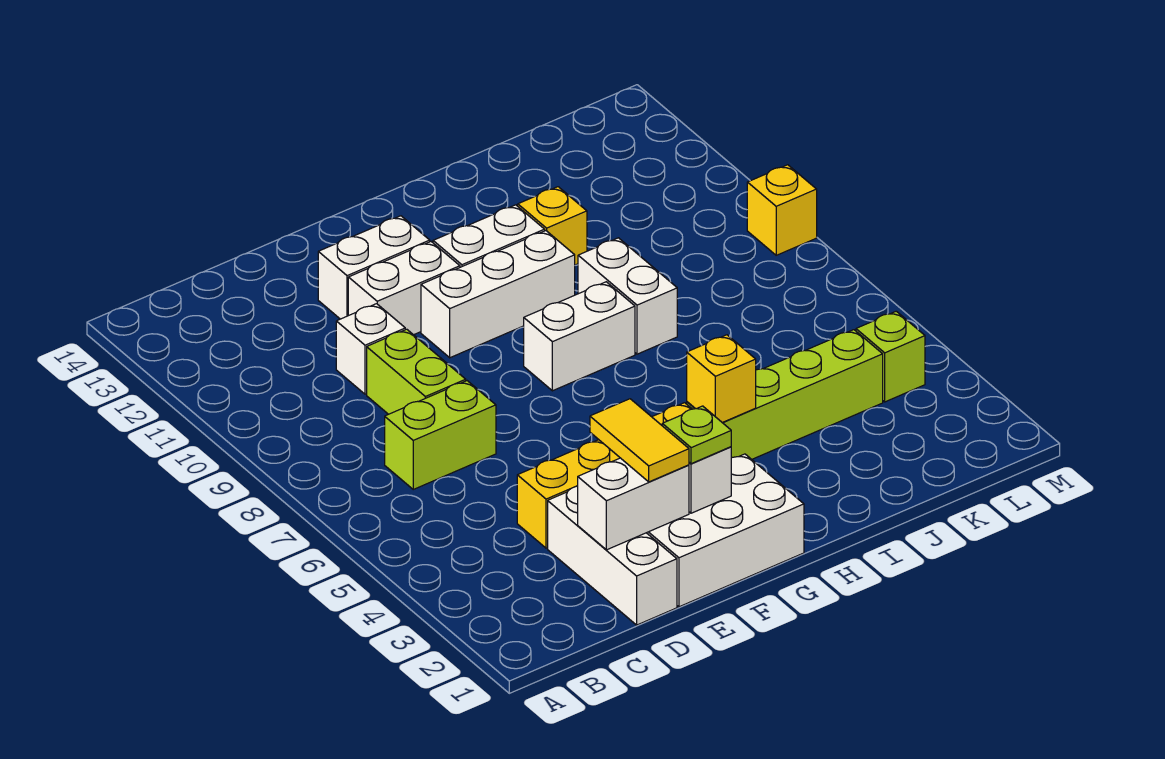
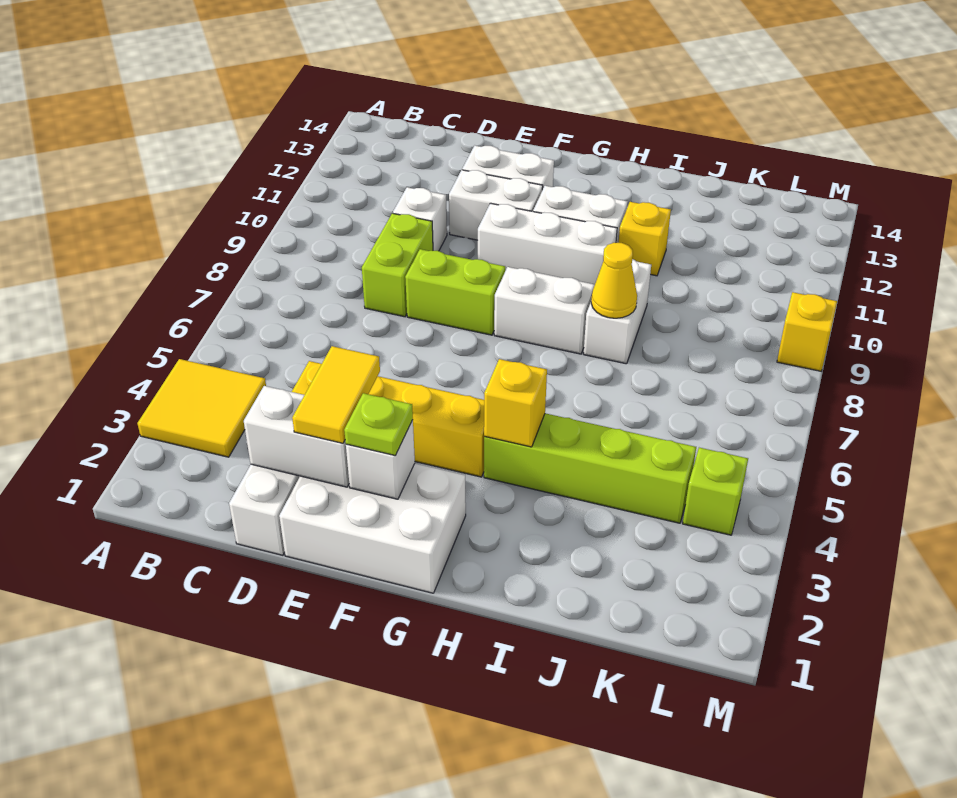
none -> yellow tile A3:B4 level 1
lime brick C7:D7 level 1 -> lime brick E8:F8 level 1
none -> yellow cone I8 level 2

